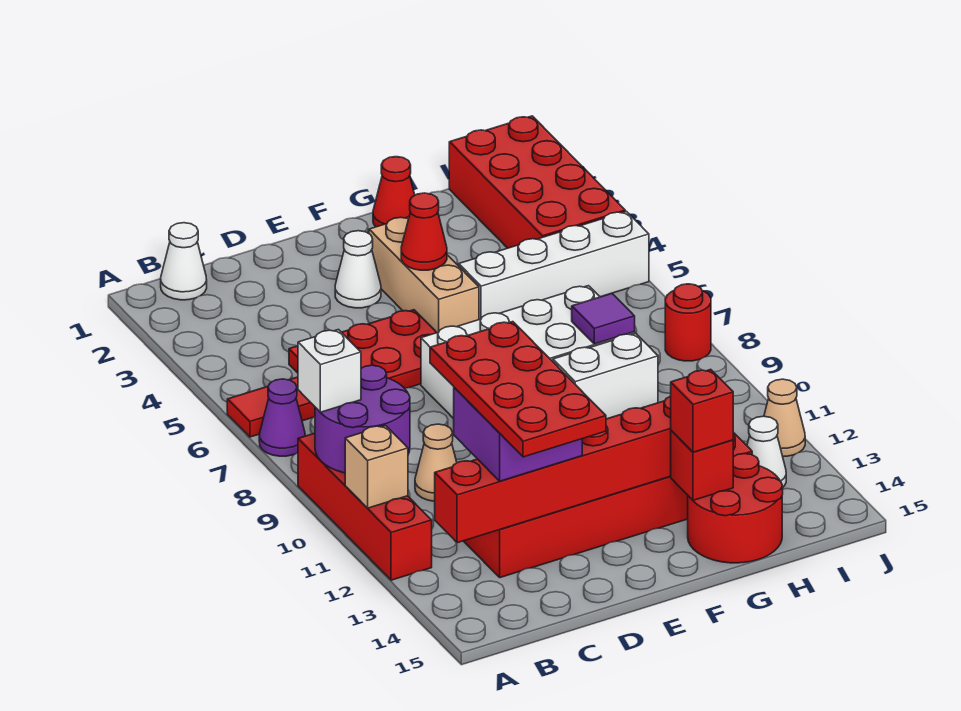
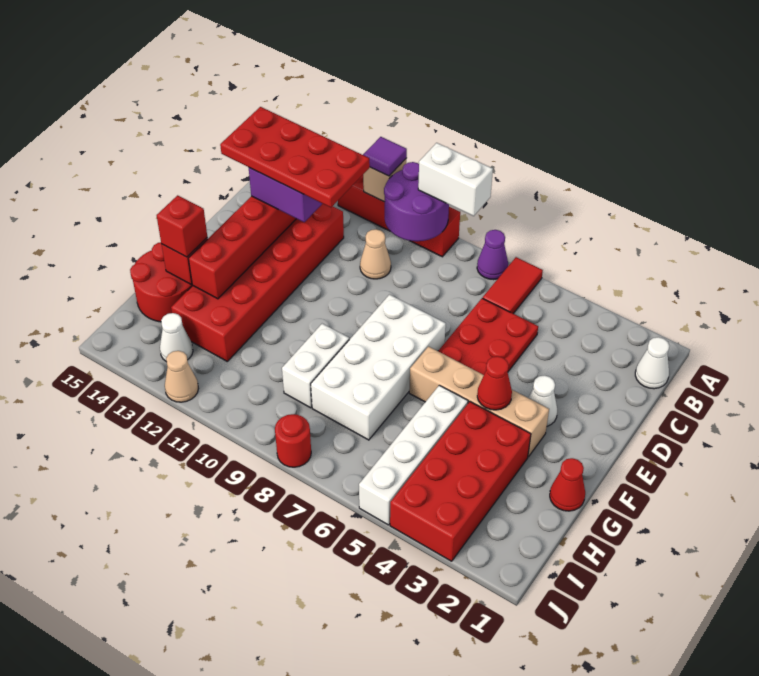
white brick A9 level 3 -> white brick A8:A9 level 3
tan brick F3:F5 level 1 -> tan brick F3:F6 level 1
purple tile H8 level 2 -> purple tile A11 level 3
red brick I1:J4 level 1 -> red brick G3:J4 level 1

